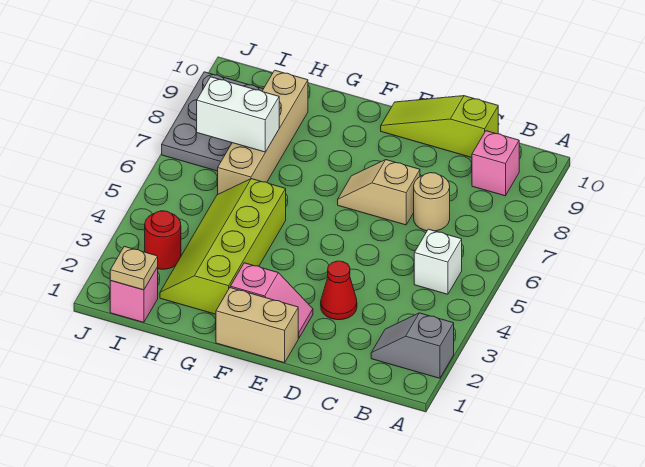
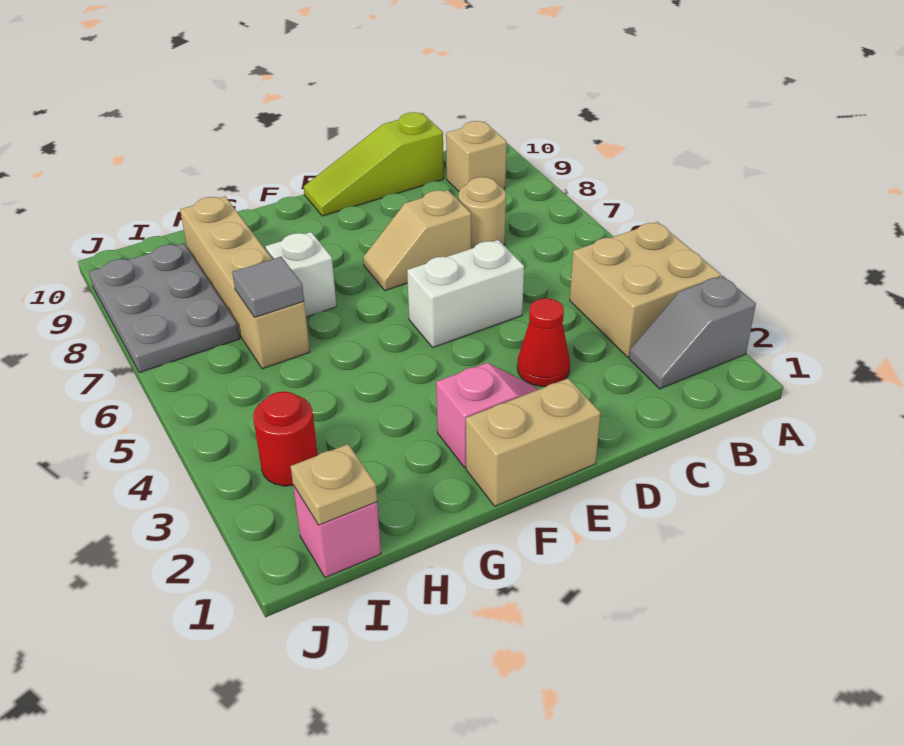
none -> tan brick A3:B4 level 1
white brick B5 level 1 -> white brick G7 level 1
pink brick B9 level 1 -> tan brick B9 level 1
lime slope G2:H5 level 1 top G -> none
none -> grey tile H6 level 2
white brick H7:I7 level 2 -> white brick D5:E5 level 1

